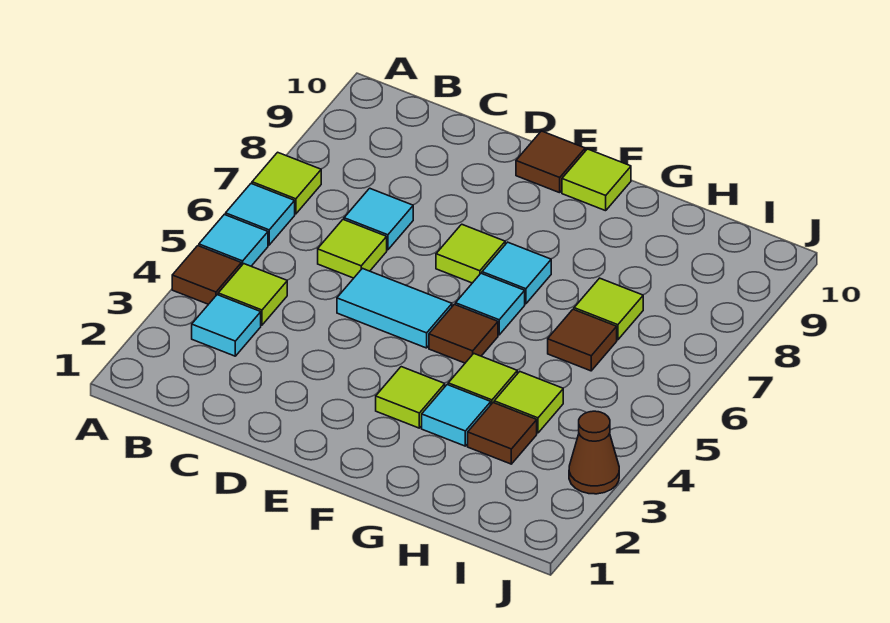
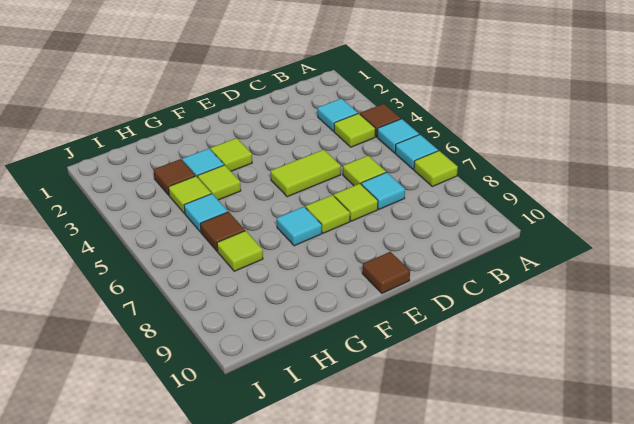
cyan tile D5:E5 level 1 -> lime tile D5:E5 level 1
brown tile F5 level 1 -> none
cyan tile F6 level 1 -> cyan tile H5 level 1
lime tile F10 level 1 -> lime tile D7 level 1
brown cone J3 level 1 -> none

